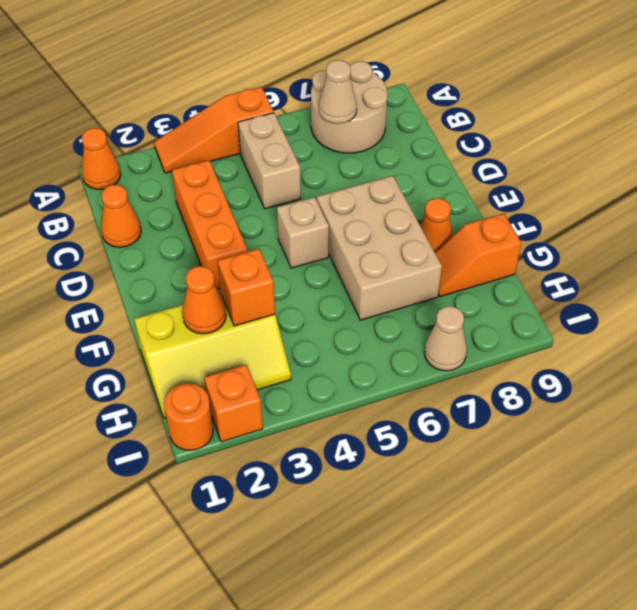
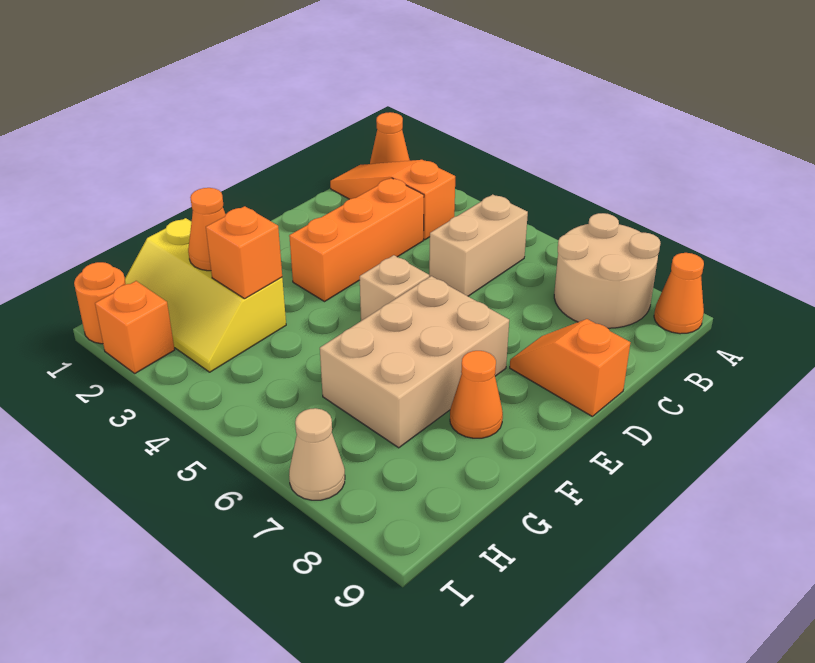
orange slope A3:A5 level 1 top 5 -> orange slope B1:B3 level 1 top 3
tan cone B7 level 2 -> none
orange cone C1 level 1 -> orange cone A9 level 1
orange slope G8:G9 level 1 top 9 -> orange slope D8:D9 level 1 top 9

